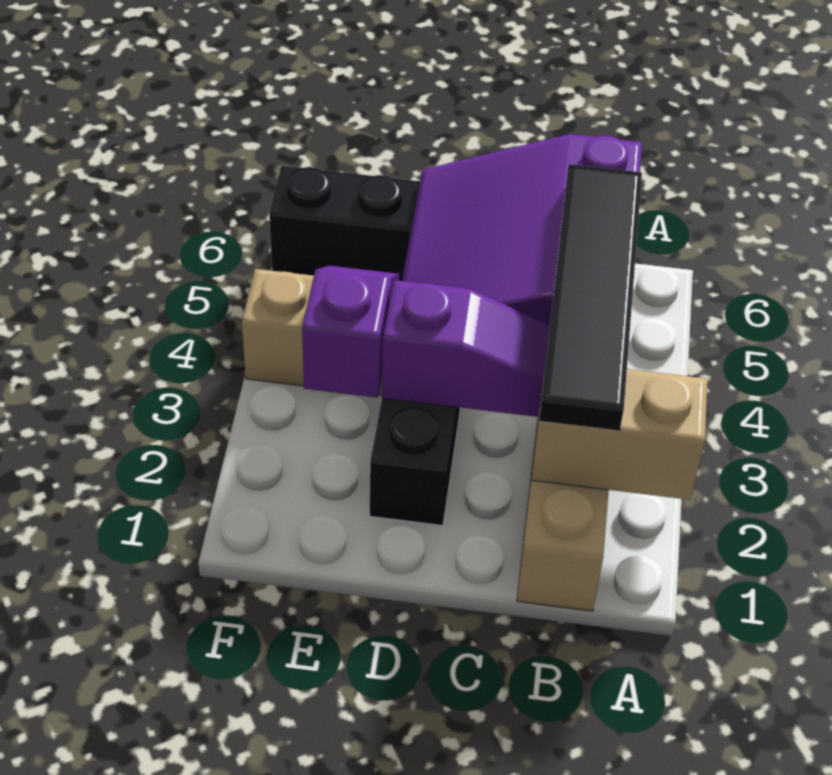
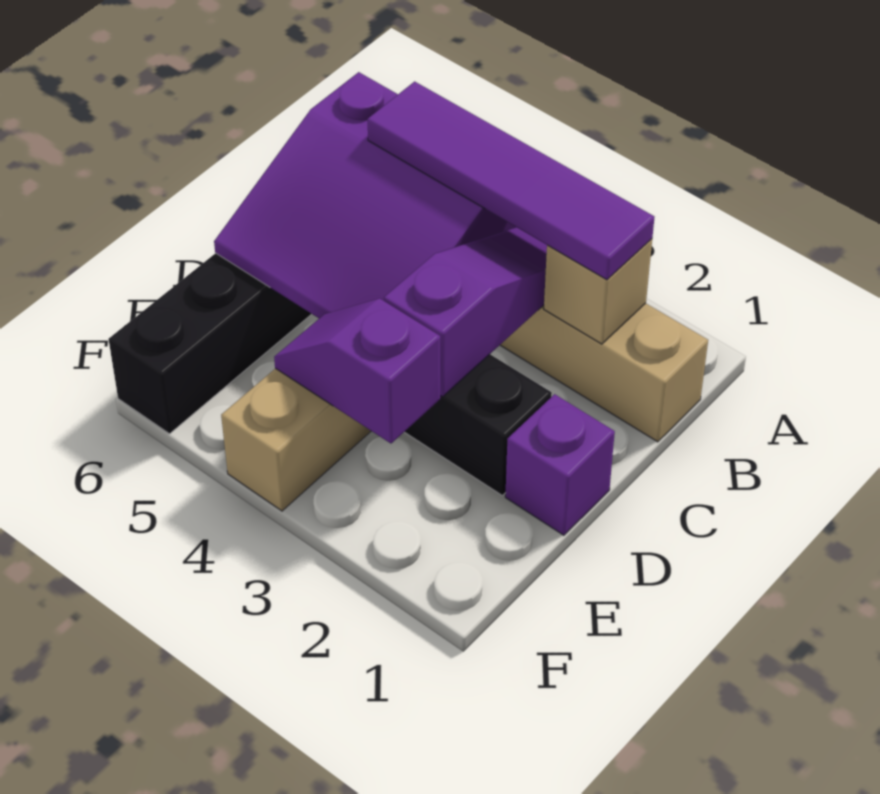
tan brick A2:B2 level 2 -> tan brick B2 level 2
black tile B2:B5 level 3 -> purple tile B2:B5 level 3
none -> purple brick D1 level 1

